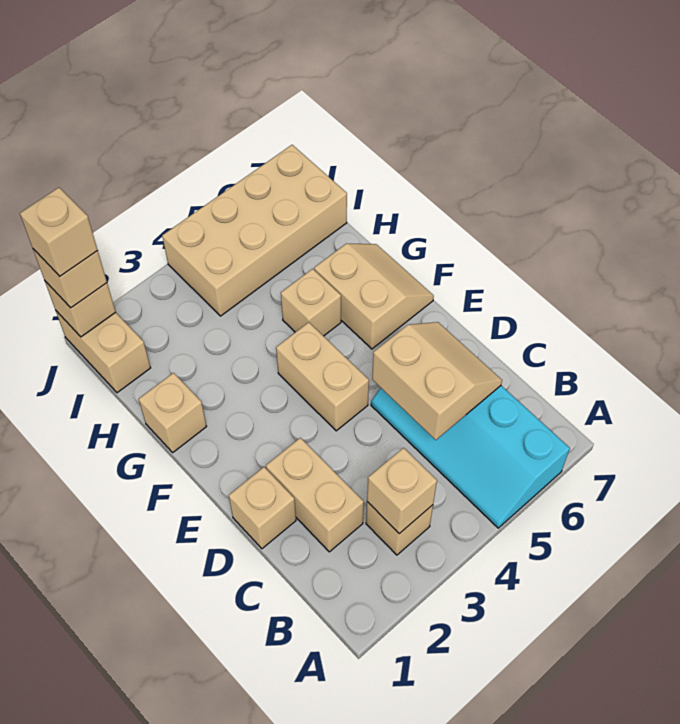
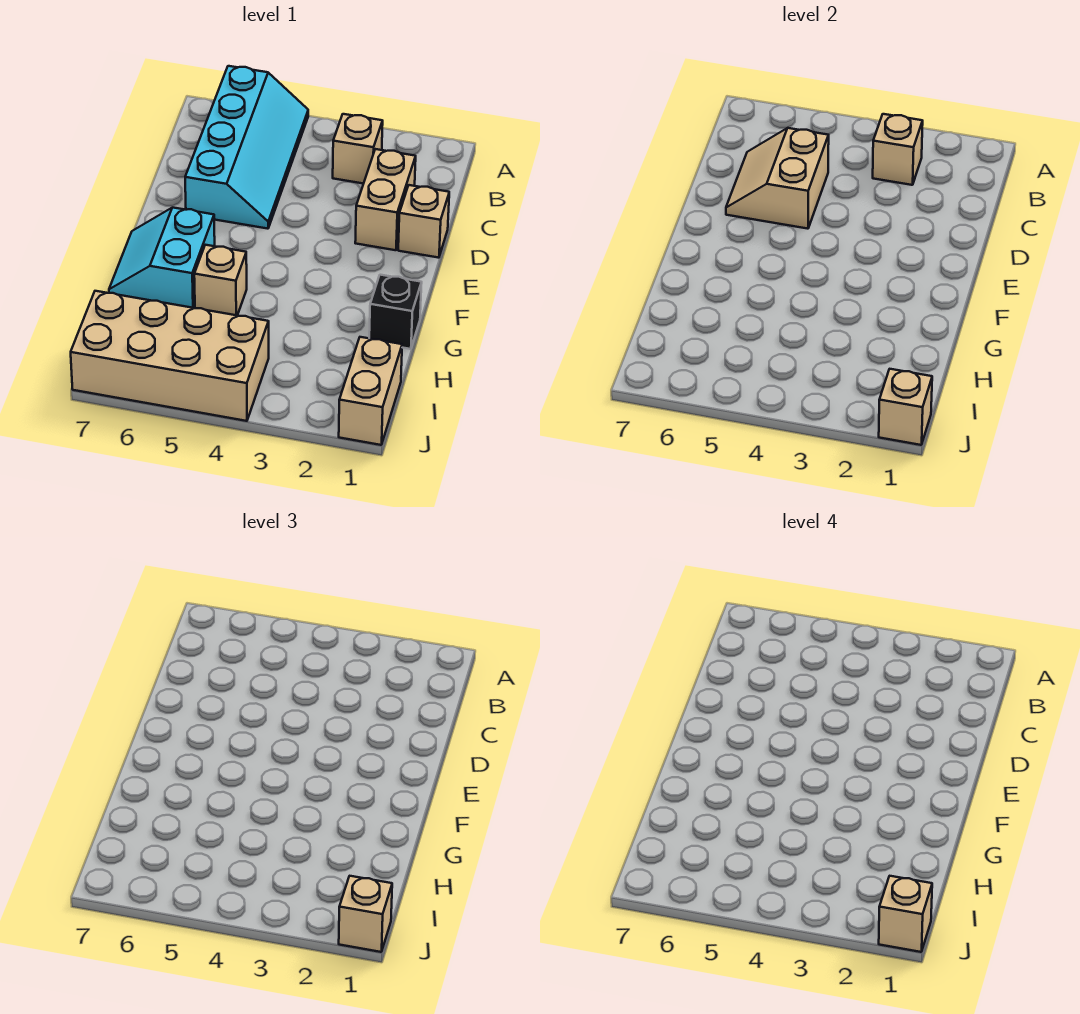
tan brick E4:F4 level 1 -> none
tan slope F6:G7 level 1 top 6 -> cyan slope F6:G7 level 1 top 6
tan brick G1 level 1 -> black brick G1 level 1

